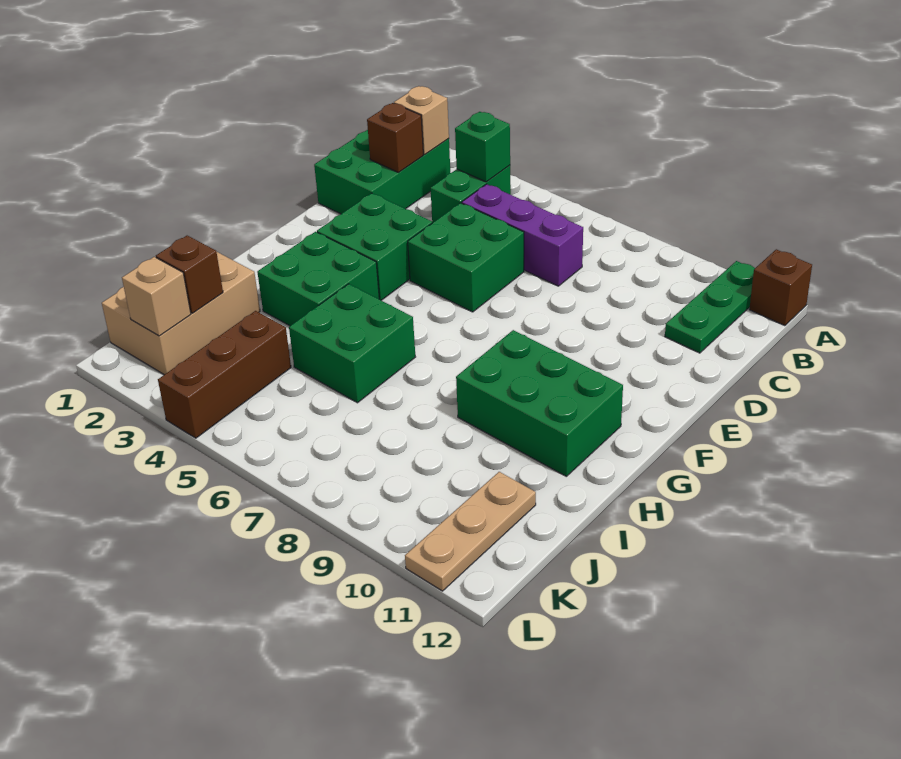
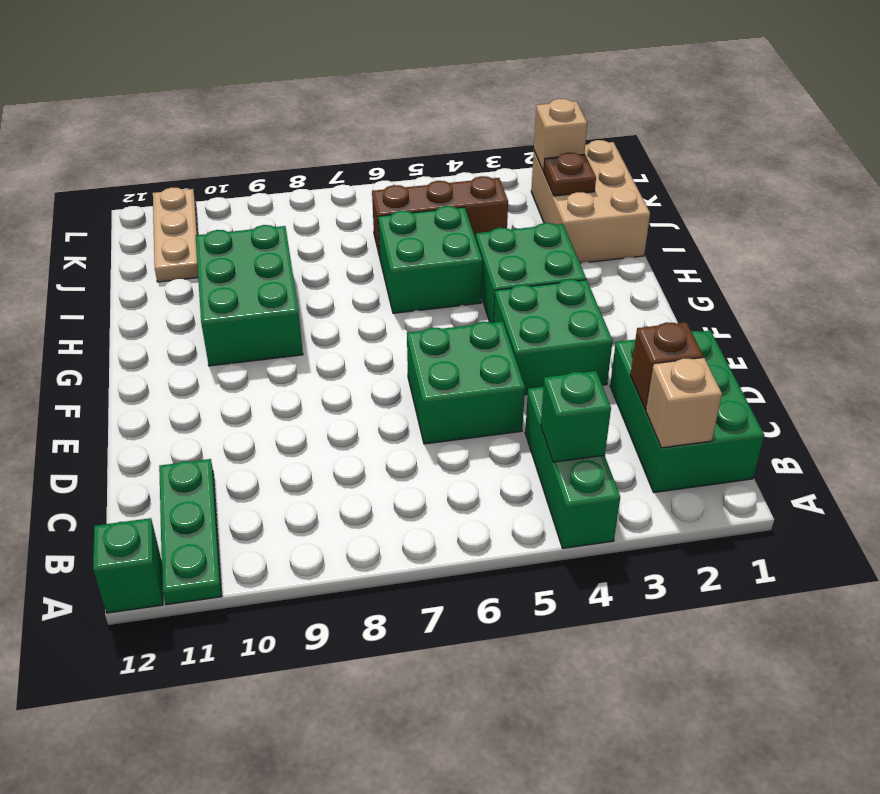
brown brick A12 level 1 -> green brick A12 level 1
green brick B4:C4 level 1 -> green brick A4:C4 level 1
purple brick C5:C7 level 1 -> none
green brick G9:H11 level 1 -> green brick G9:I10 level 1
brown brick J2 level 2 -> brown plate J2 level 2
brown brick J4:L4 level 1 -> brown brick J4:J6 level 1

